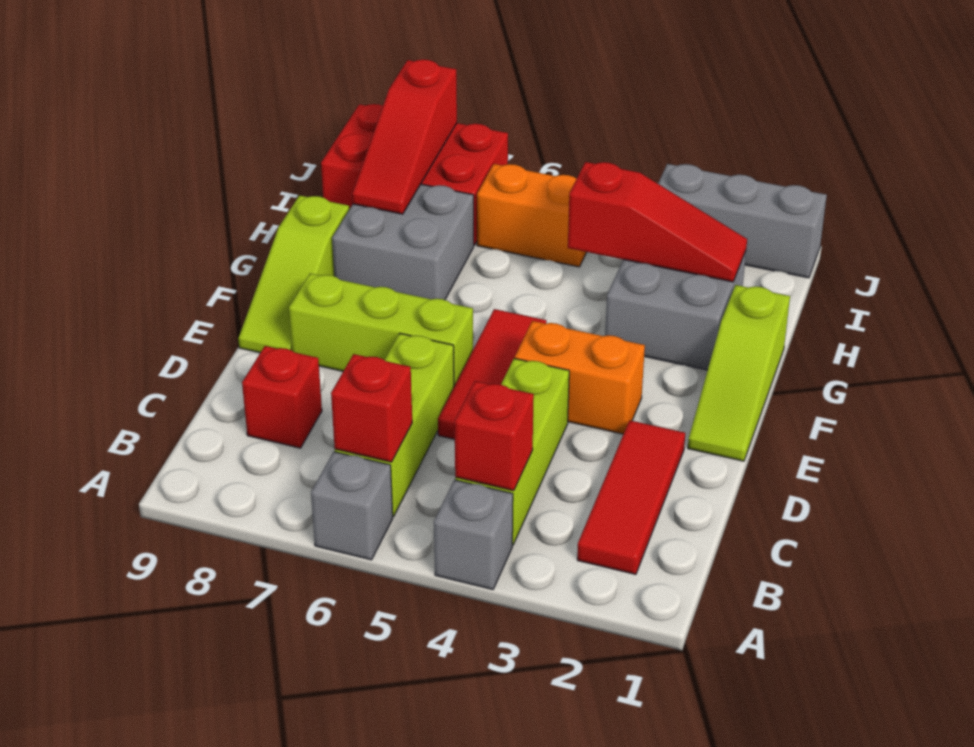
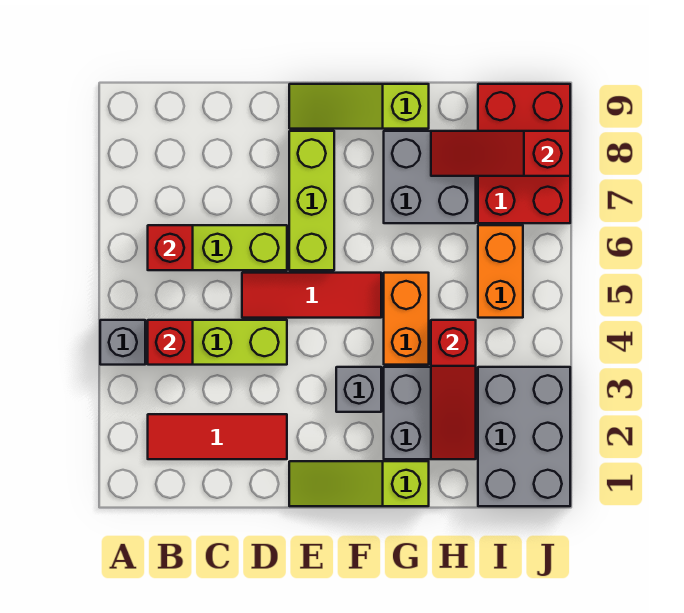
grey brick A6 level 1 -> grey brick F3 level 1
red brick C8 level 1 -> none
orange brick E3:E4 level 1 -> orange brick G4:G5 level 1
grey brick J1:J3 level 1 -> grey brick I1:J3 level 1

